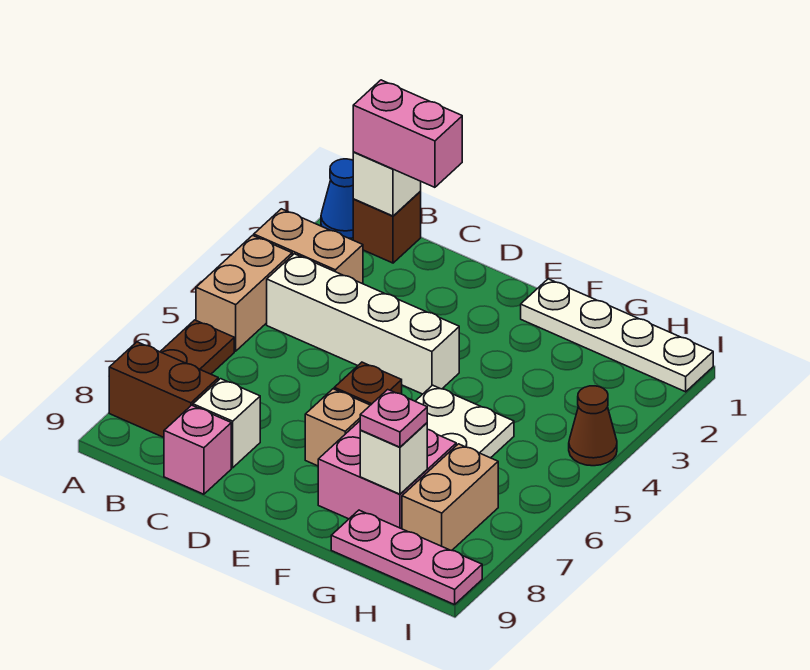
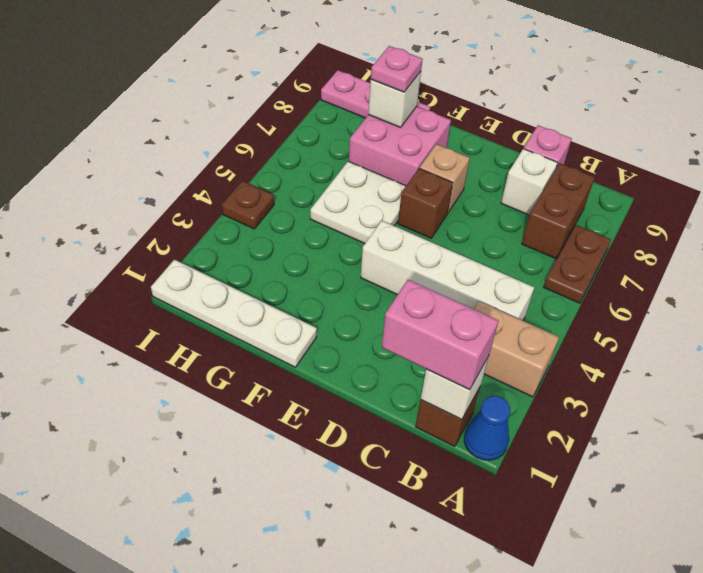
tan brick A4:A5 level 1 -> none
brown brick A8:B8 level 1 -> brown brick B7:B8 level 1
tan brick H7:H8 level 1 -> none
brown cone I4 level 1 -> brown plate I4 level 1

